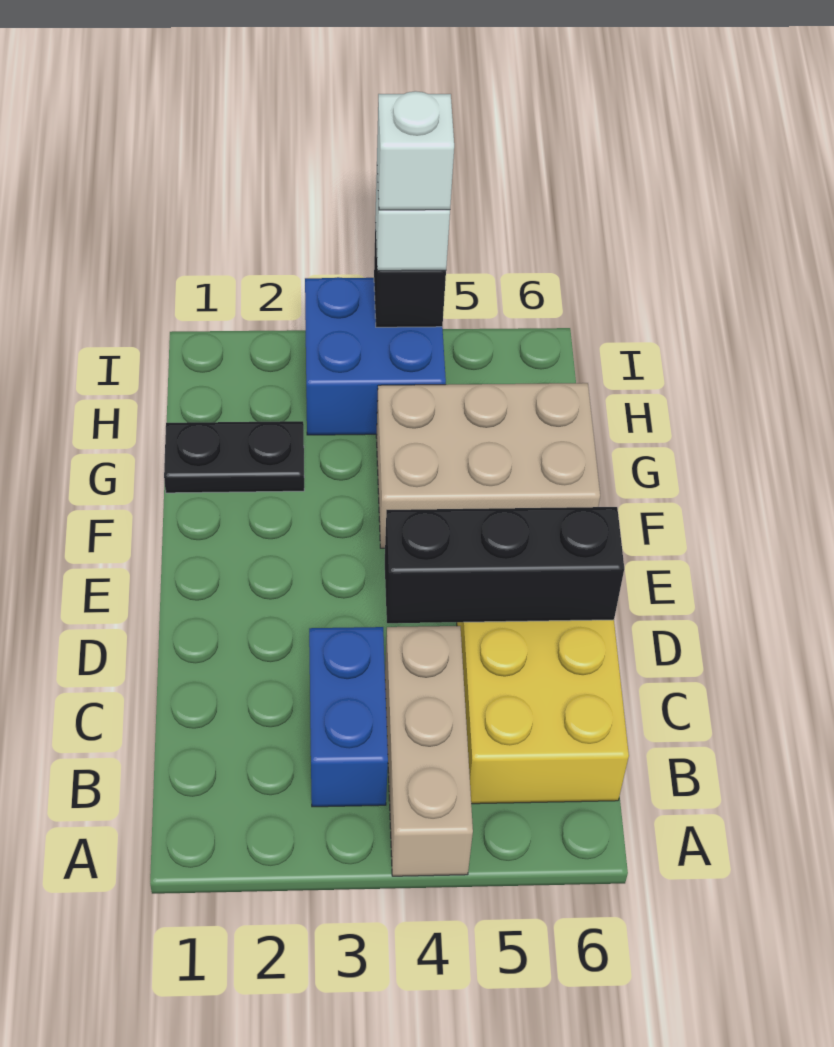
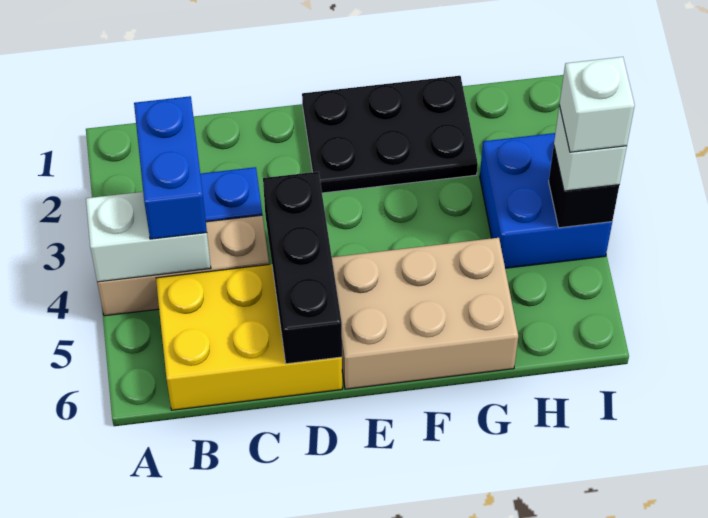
none -> white brick A4:B4 level 2
none -> blue brick B3:B4 level 3
tan brick F4:G6 level 1 -> tan brick E5:G6 level 1
black plate G1:G2 level 1 -> black plate E1:G2 level 1

